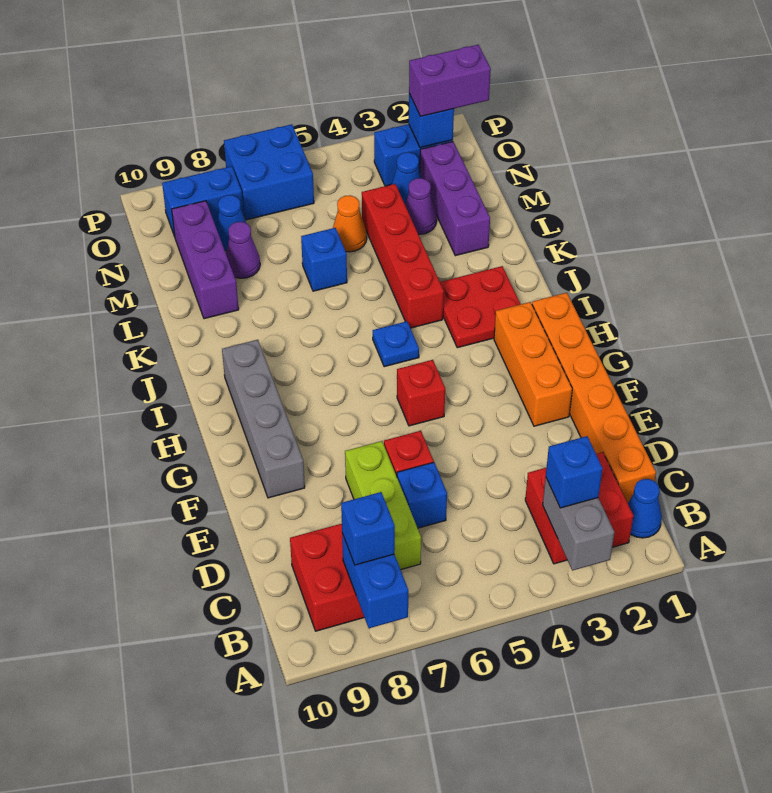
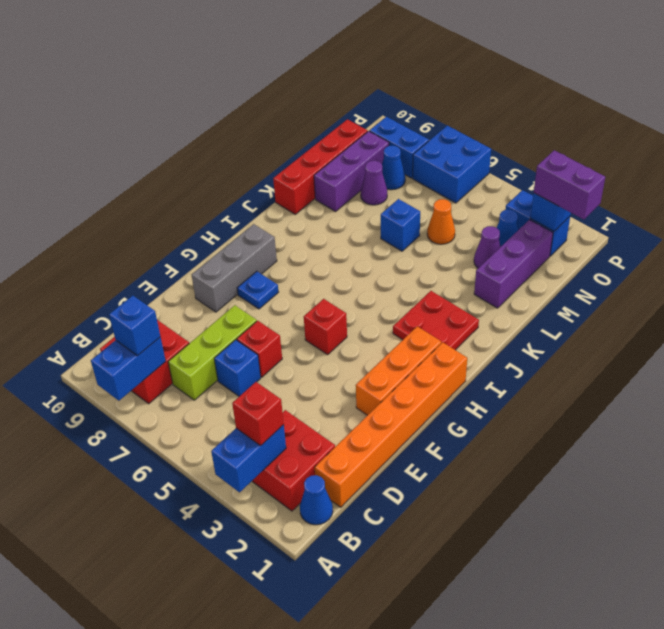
grey brick A3:B3 level 2 -> blue brick A3:B3 level 2
blue brick B3 level 3 -> red brick B3 level 3
grey brick F9:I9 level 1 -> grey brick F9:H9 level 1
blue plate I5 level 1 -> blue plate G8 level 1
red brick J4:M4 level 1 -> red brick K10:N10 level 1

